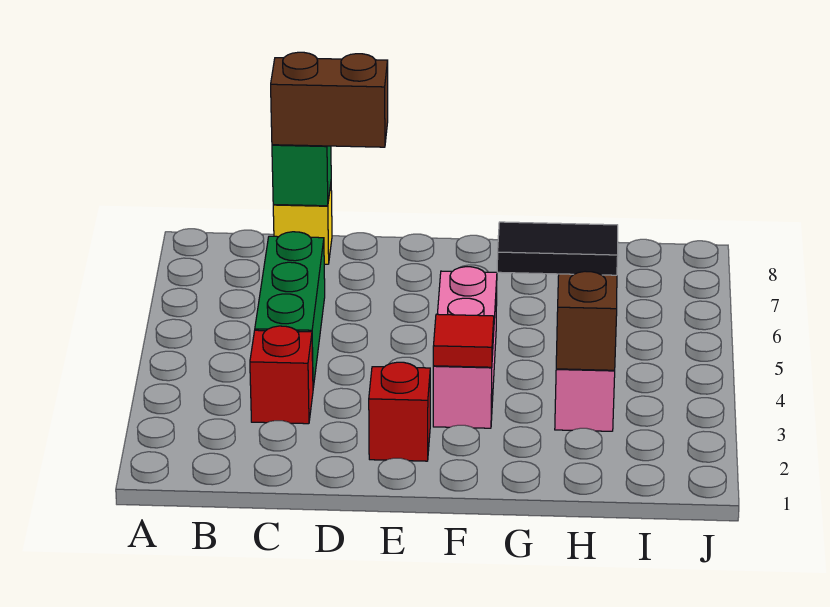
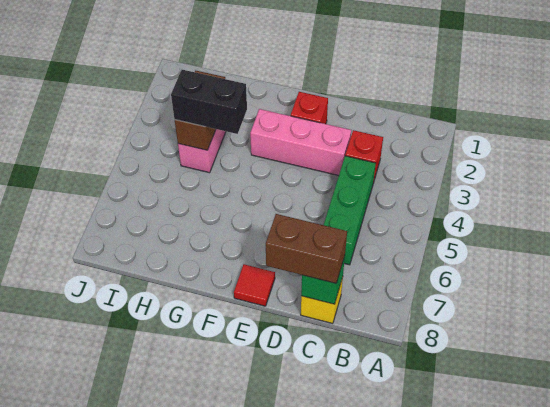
pink brick F3:F5 level 1 -> pink brick D3:F3 level 1
red tile F3 level 2 -> red tile E8 level 1
black tile G4:H4 level 3 -> black brick G4:H4 level 3

